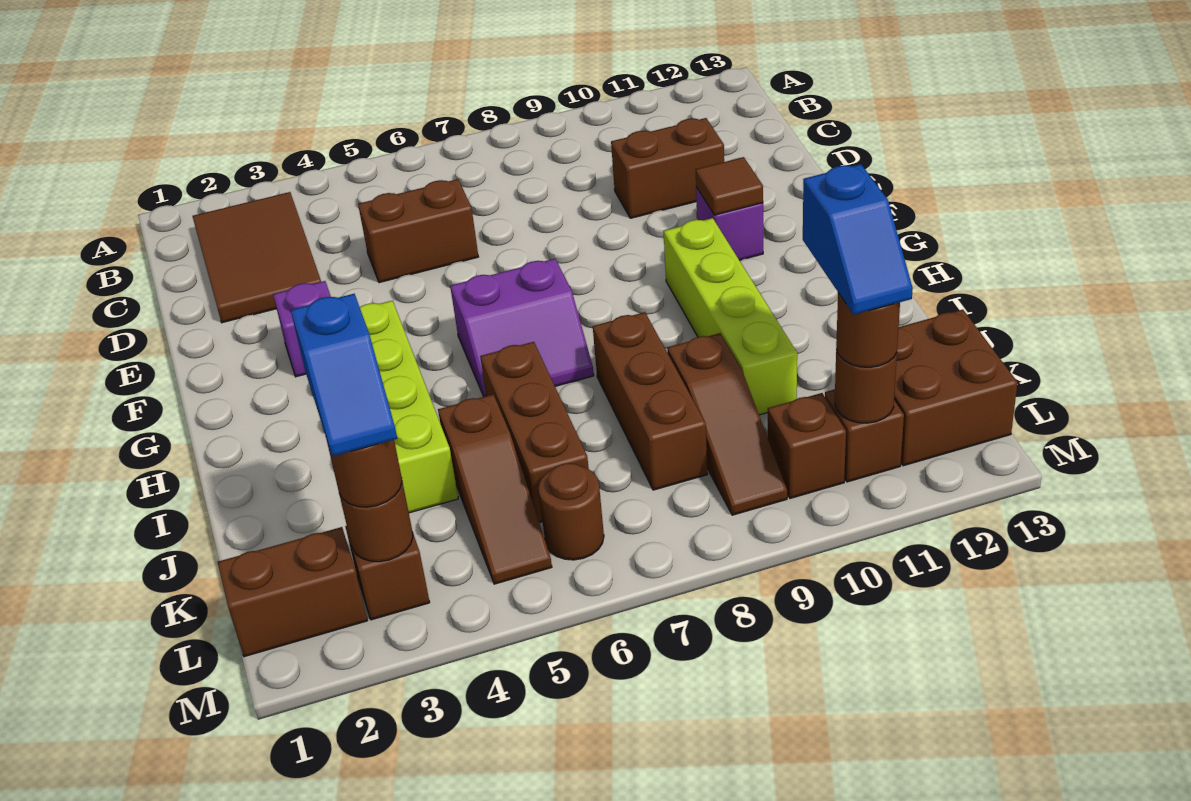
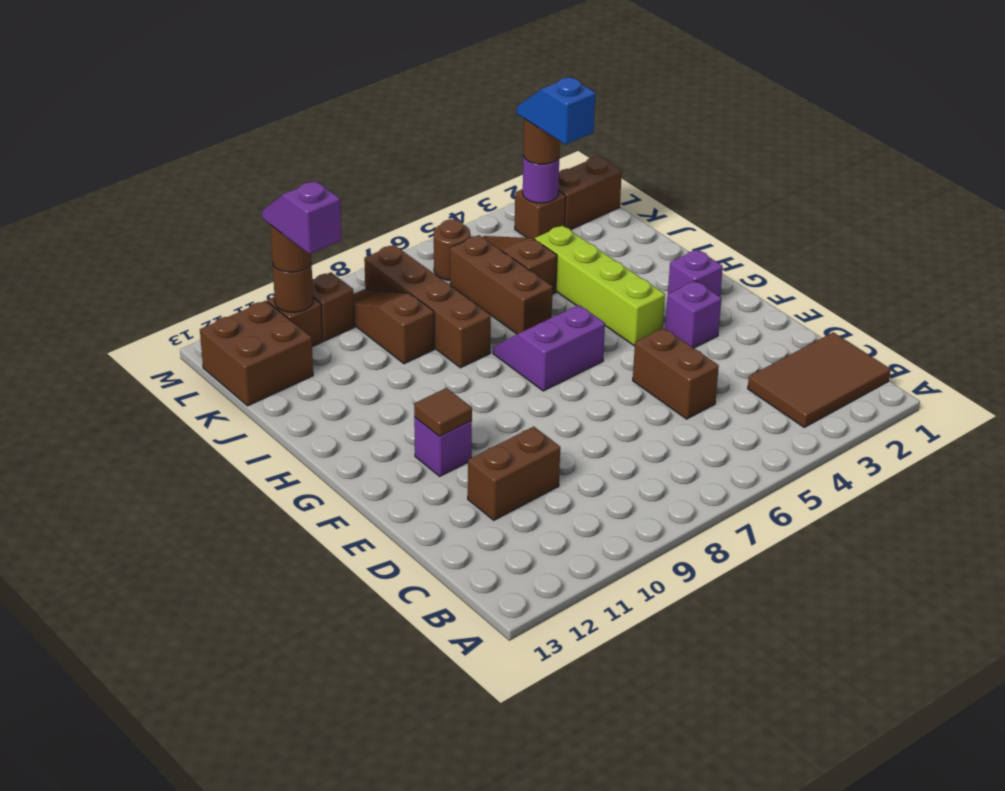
brown tile B2:D3 level 1 -> brown tile B1:C3 level 1
brown brick D5:D6 level 1 -> brown brick D5:E5 level 1
none -> purple brick G2 level 1
lime brick G10:J10 level 1 -> none
brown brick I8:K8 level 1 -> brown brick I8:L8 level 1
blue slope K11:L11 level 4 top K -> purple slope K11:L11 level 4 top K
brown round brick L3 level 2 -> purple round brick L3 level 2

